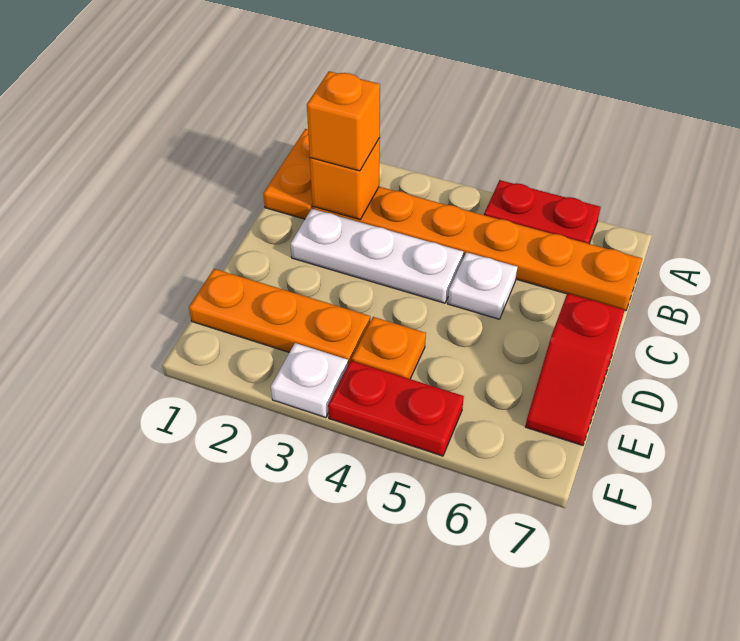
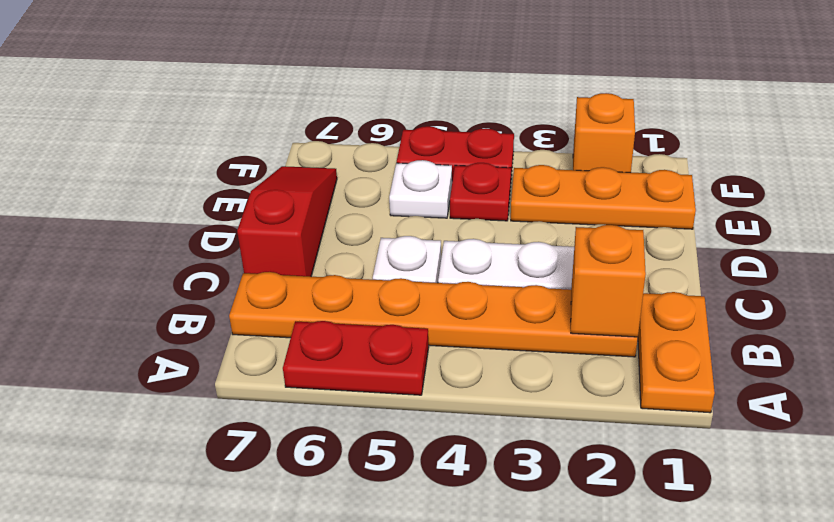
orange brick B2 level 3 -> orange brick F2 level 1
red slope D7:E7 level 1 top D -> red slope C7:E7 level 1 top C
orange plate E4 level 1 -> red plate E4 level 1
white plate F3 level 1 -> white plate E5 level 1

